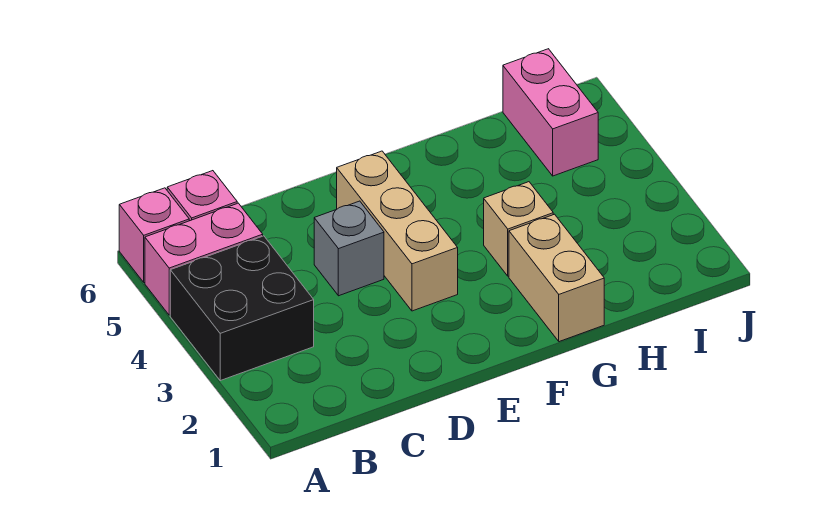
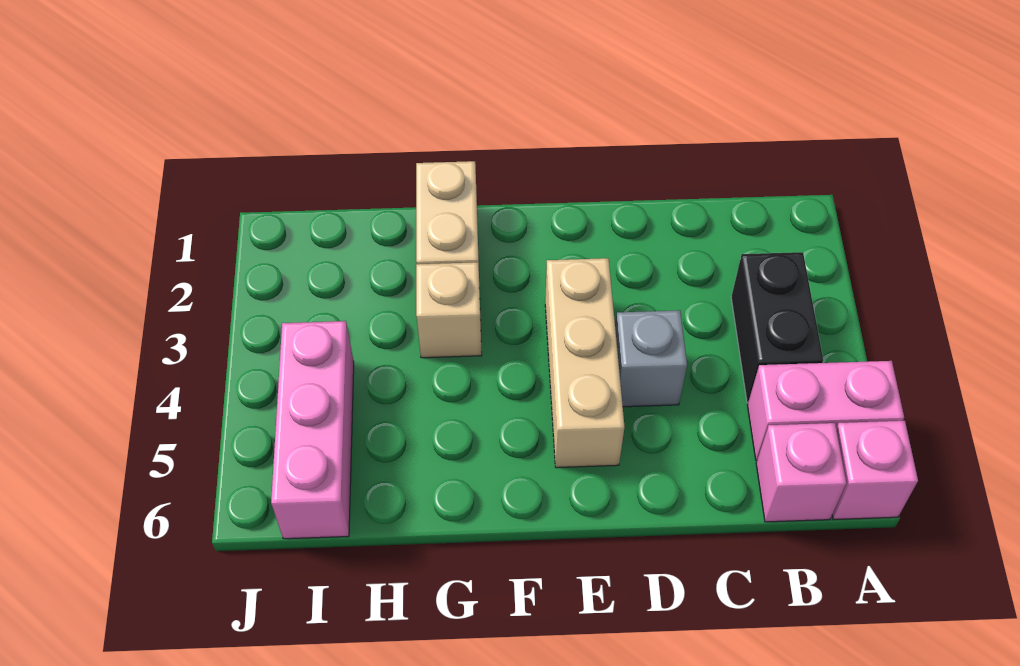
black brick A3:B4 level 1 -> black brick B3:B4 level 1
pink brick I5:I6 level 1 -> pink brick I4:I6 level 1

